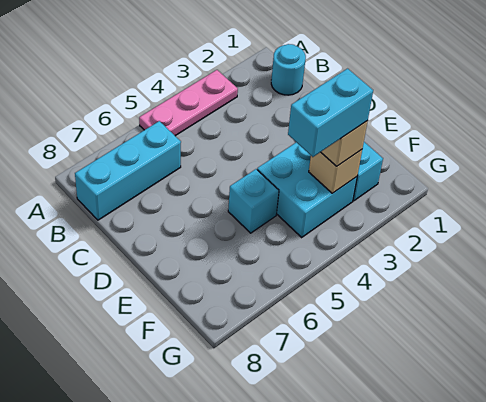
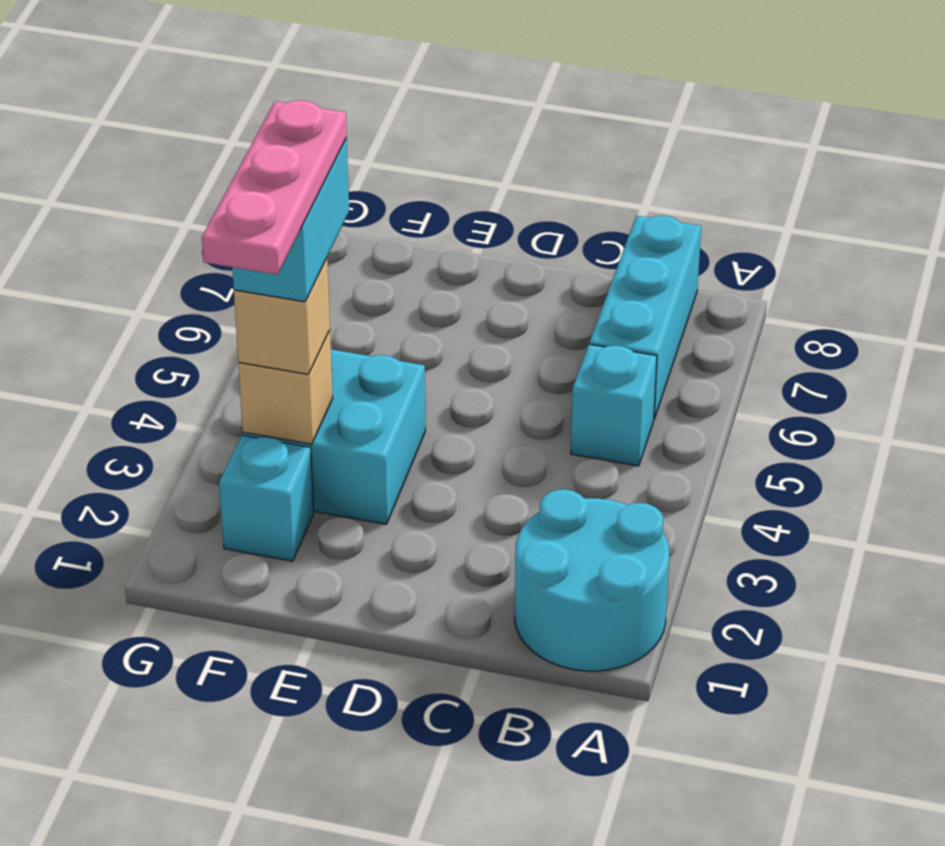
pink plate A3:A5 level 1 -> pink plate F2:F4 level 5
cyan round brick B1 level 1 -> cyan round brick A1:B2 level 1
cyan brick E5 level 1 -> cyan brick B5 level 1

